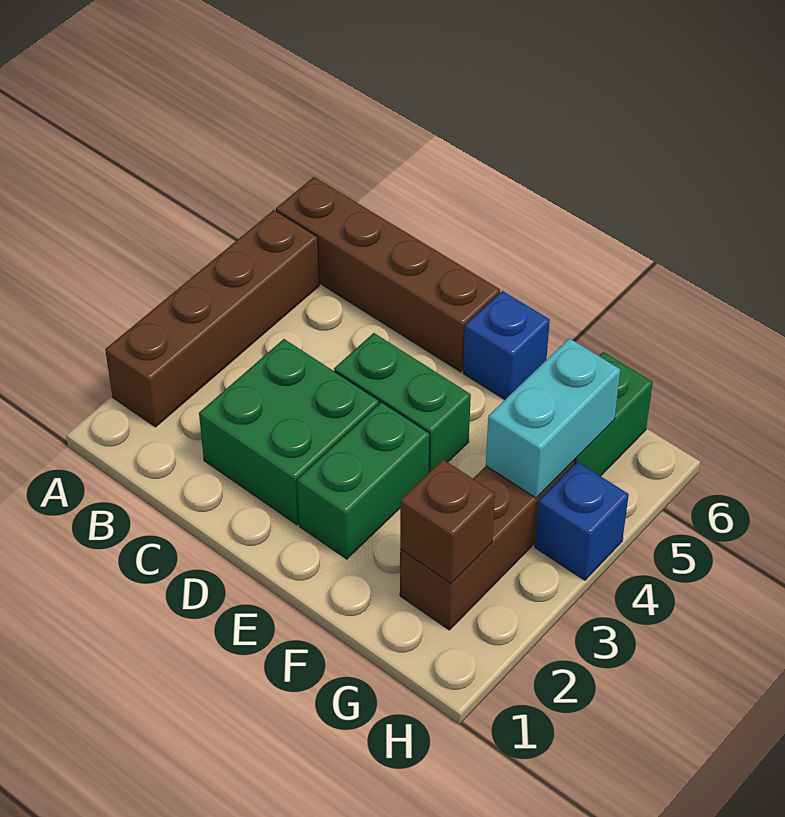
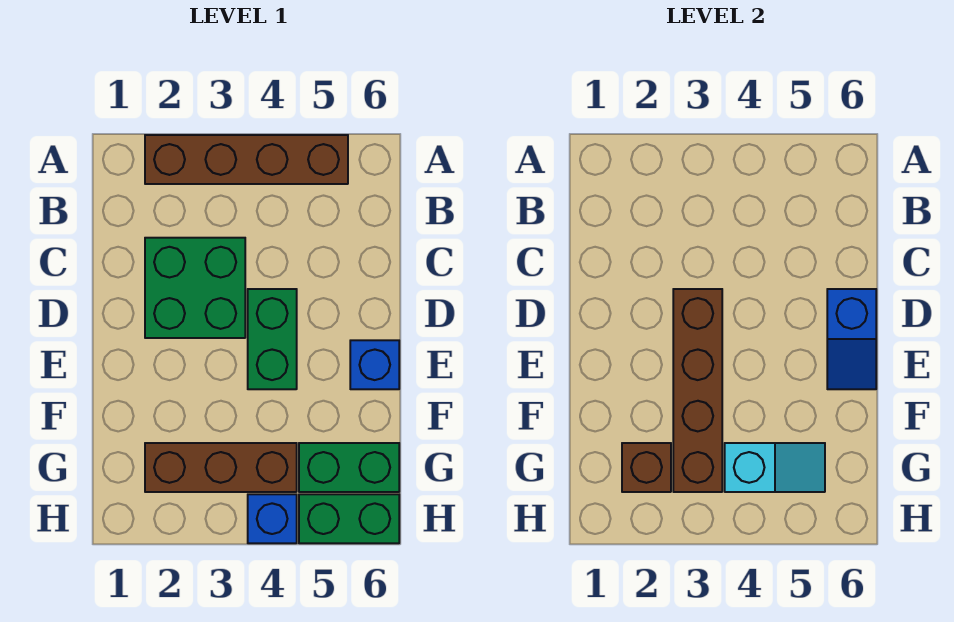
brown brick A6:D6 level 1 -> brown brick D3:G3 level 2
none -> blue slope D6:E6 level 2 top D
green brick E2:E3 level 1 -> green brick H5:H6 level 1
cyan brick G4:G5 level 2 -> cyan slope G4:G5 level 2 top 4

